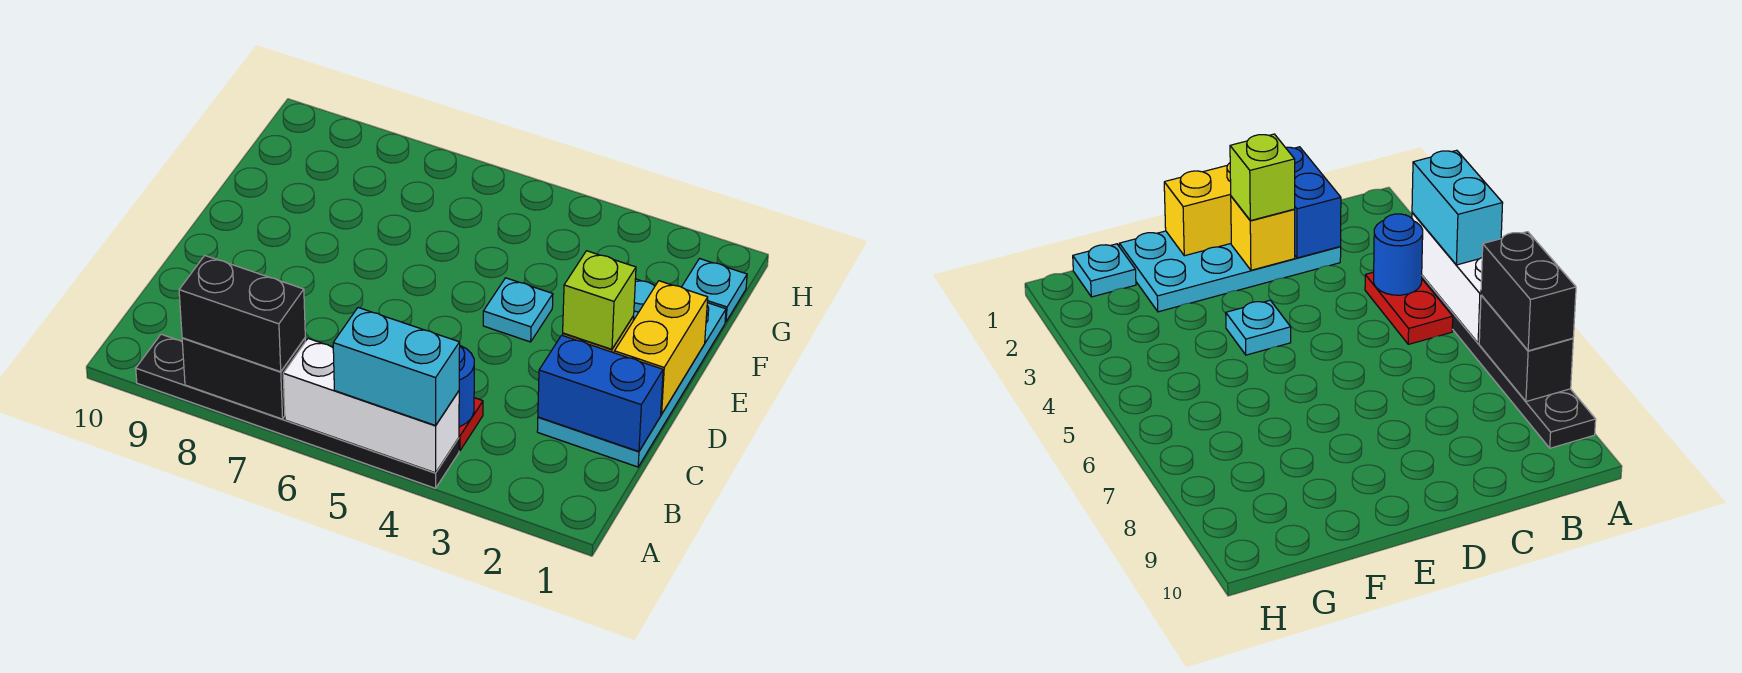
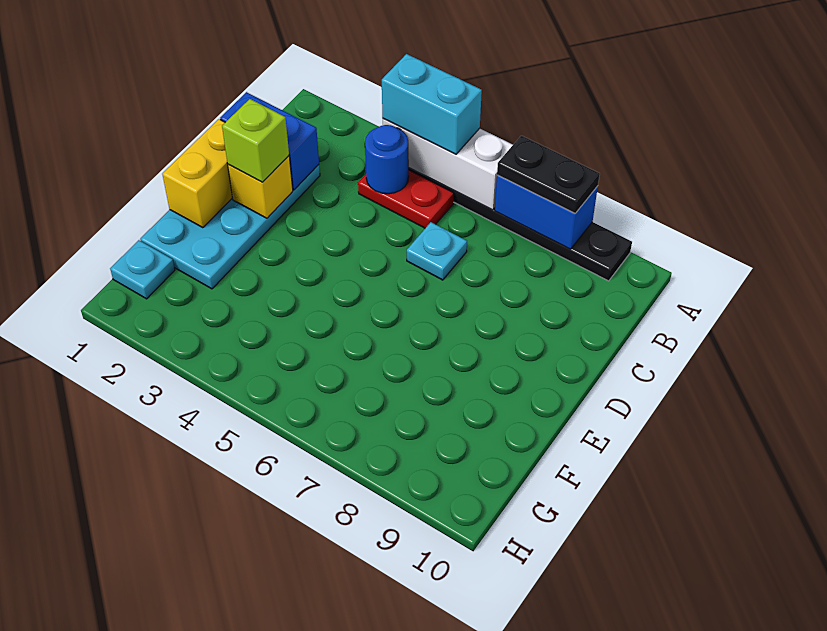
black brick A7:A8 level 2 -> blue brick A7:A8 level 2
black brick A7:A8 level 3 -> black plate A7:A8 level 3
cyan plate E4 level 1 -> cyan plate C6 level 1

